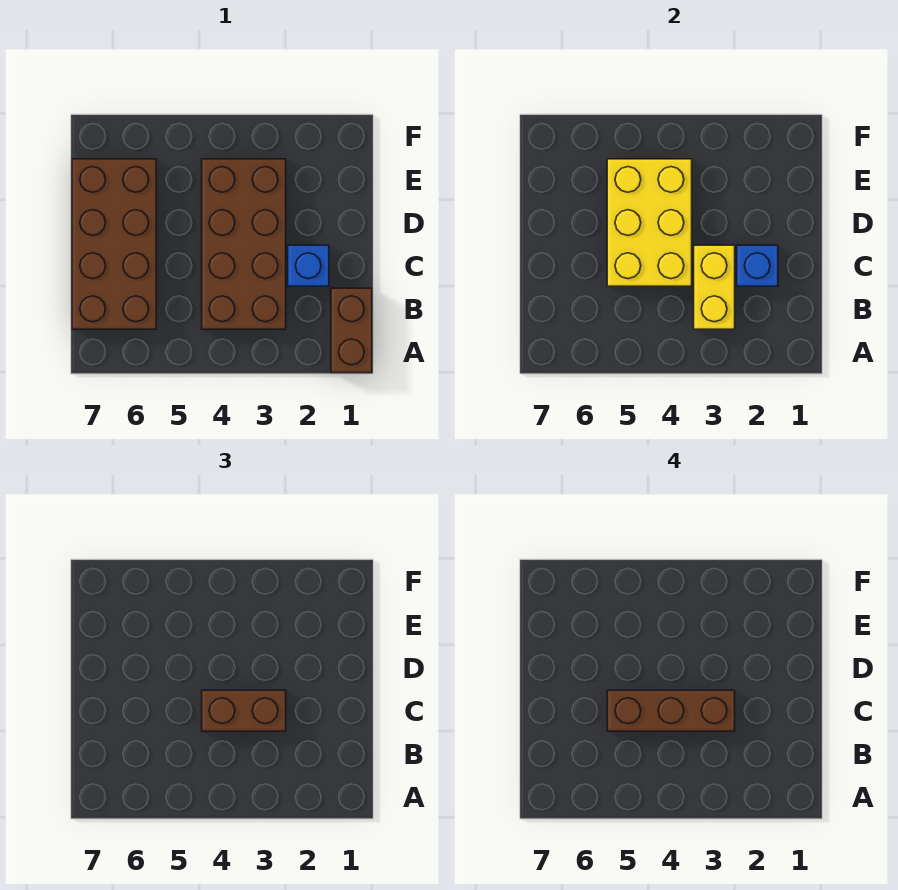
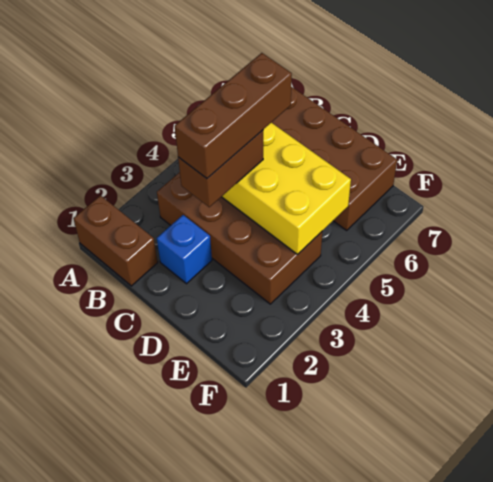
yellow brick B3:C3 level 2 -> none
blue brick C2 level 2 -> none

